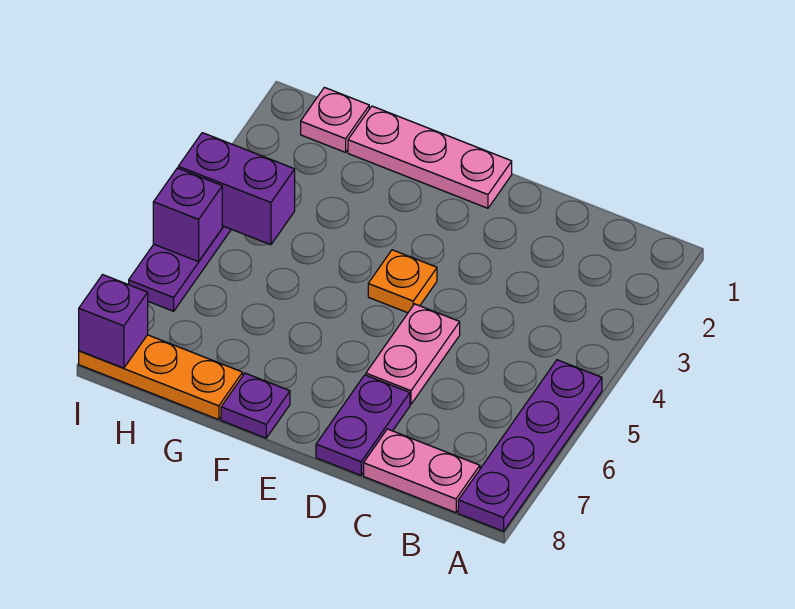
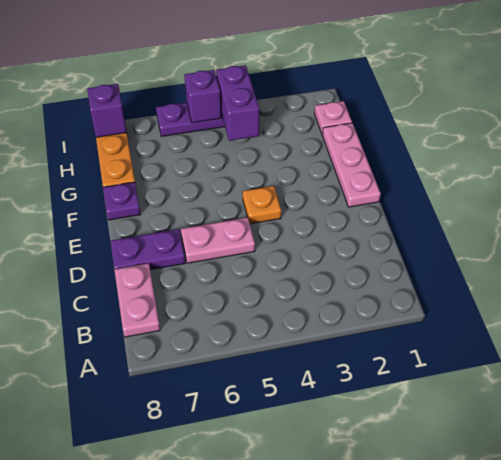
purple plate A5:A8 level 1 -> none

